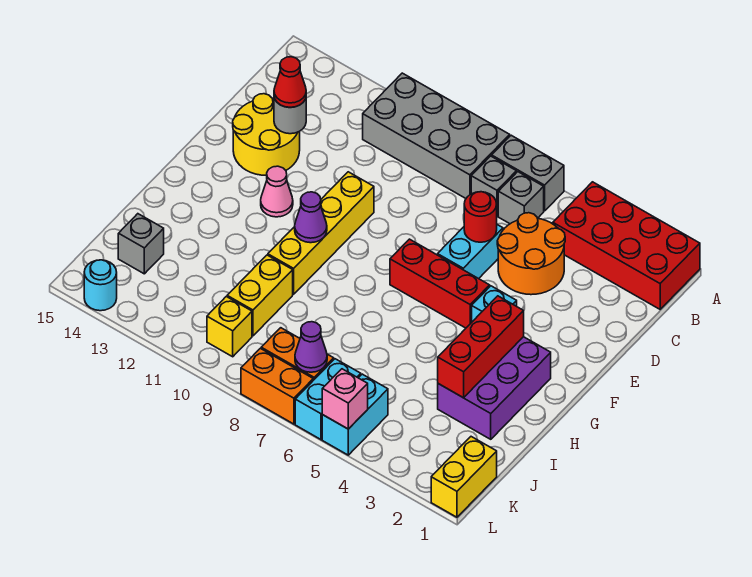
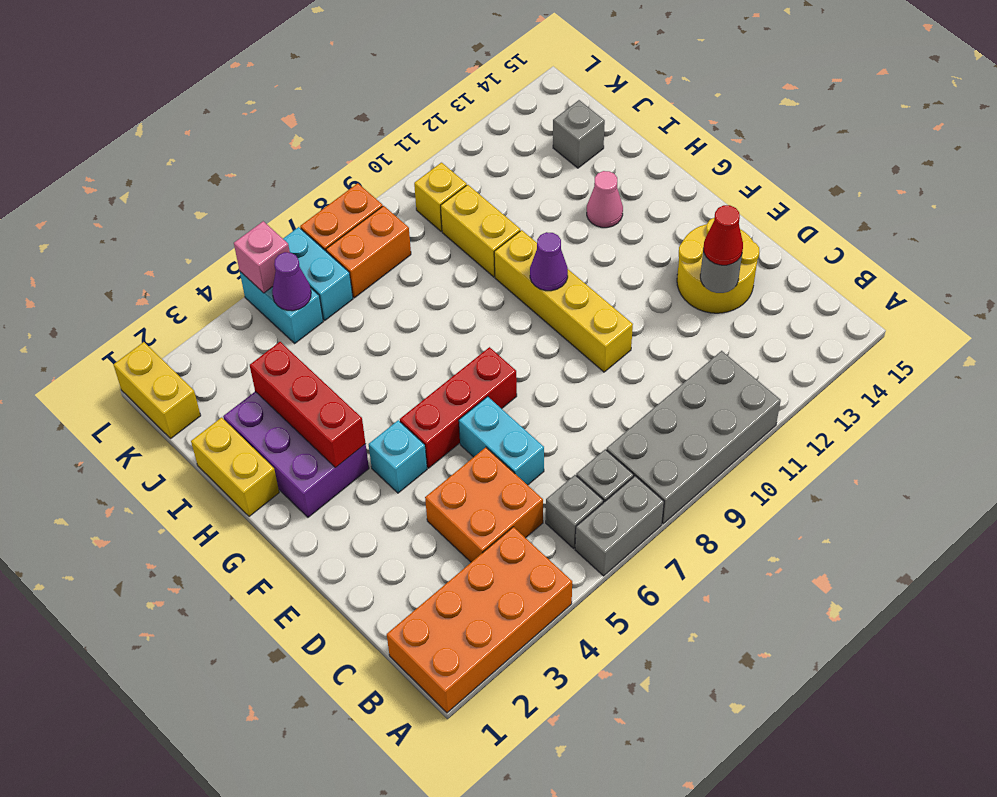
red brick A1:B4 level 1 -> orange brick A1:B4 level 1
orange round brick C4:D5 level 1 -> orange brick C4:D5 level 1
red round brick D6 level 2 -> none
pink cone F12 level 1 -> pink cone H13 level 1
none -> yellow brick H1:I1 level 1
purple cone K7 level 2 -> purple cone K5 level 2
cyan round brick L14 level 1 -> none

